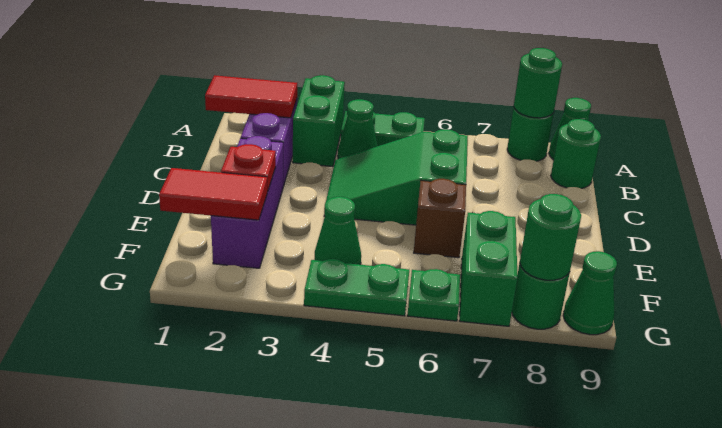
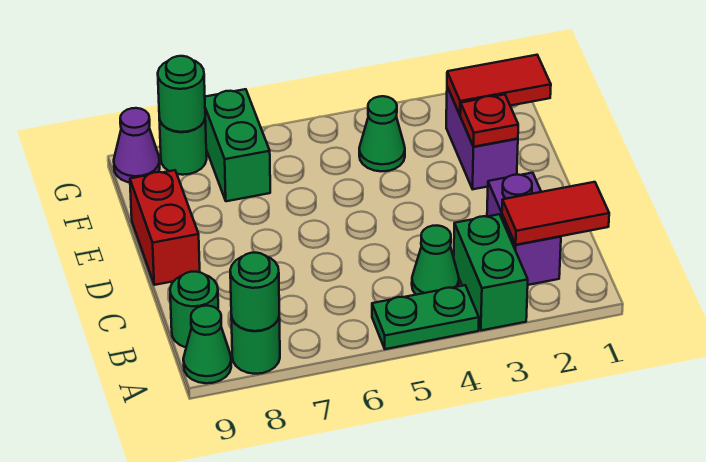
green slope C4:D6 level 1 top 6 -> none
purple brick D2:F2 level 1 -> purple brick E2:F2 level 1
none -> red brick D9:E9 level 1
brown brick E6 level 1 -> none
green plate G4:G5 level 1 -> none
green plate G6 level 1 -> none
green cone G9 level 1 -> purple cone G9 level 1

